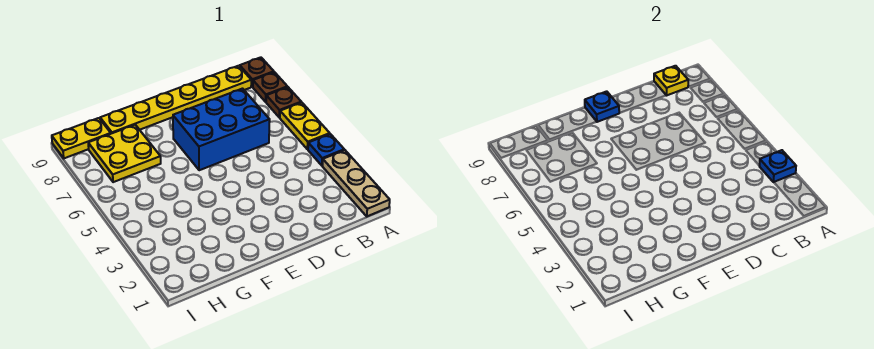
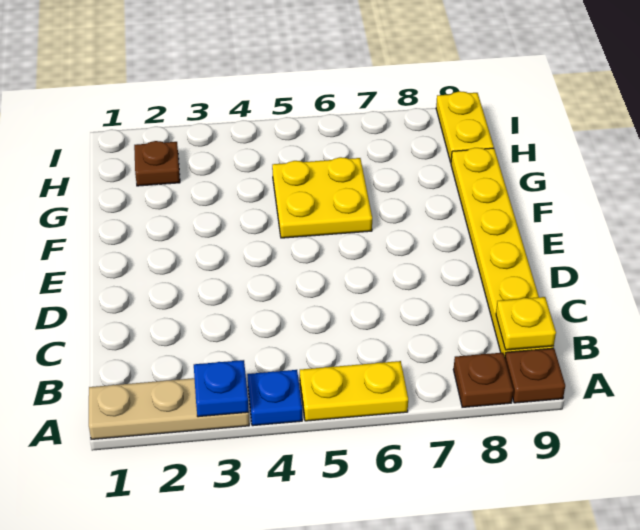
brown plate A7 level 1 -> brown plate H2 level 1
blue brick C6:E7 level 1 -> none
blue plate E9 level 2 -> none
yellow plate G7:H8 level 1 -> yellow plate F5:G6 level 1

